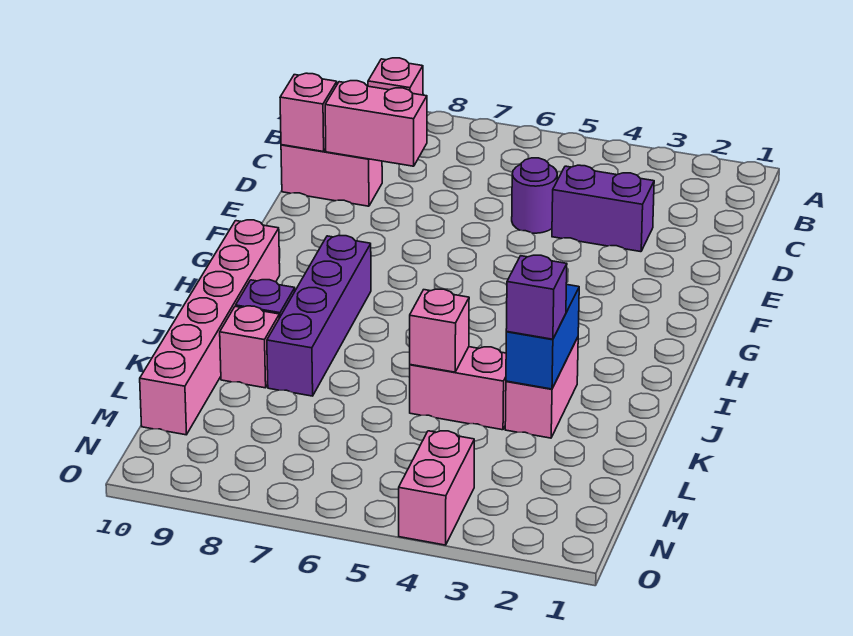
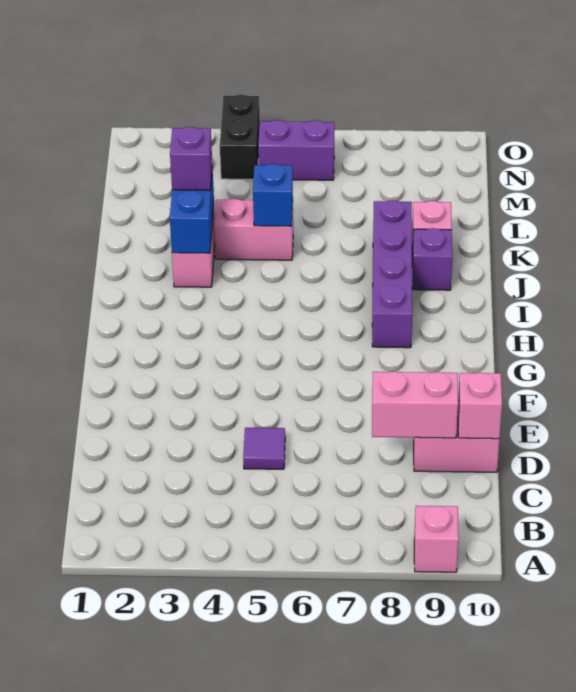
purple brick D3:D4 level 1 -> purple brick N5:N6 level 1
purple round brick D5 level 1 -> purple tile D5 level 1
pink brick H10:M10 level 1 -> none
pink brick K5 level 2 -> blue brick K5 level 2
pink brick N4:O4 level 1 -> black brick N4:O4 level 1

